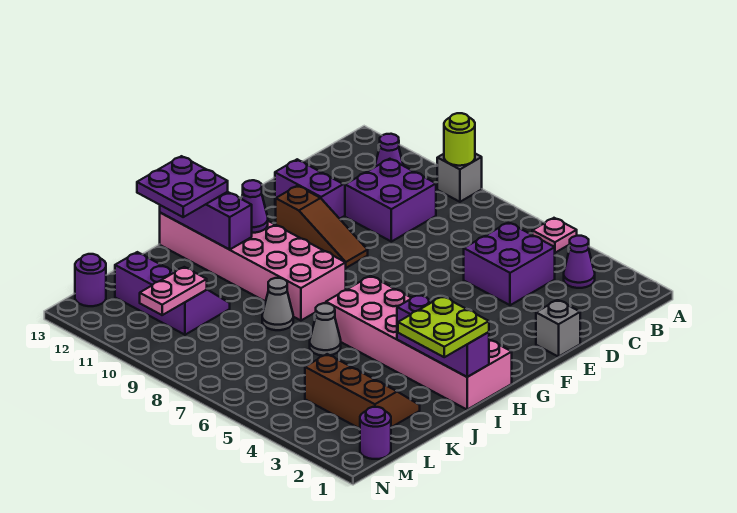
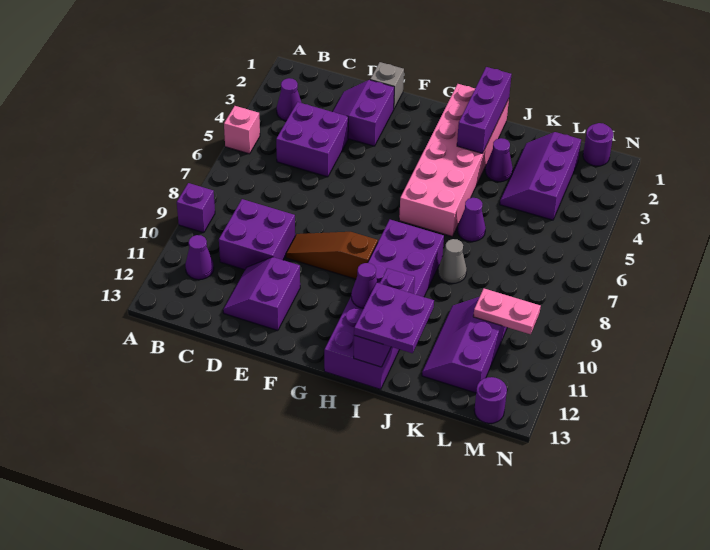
pink plate A5 level 1 -> pink brick A5 level 1
grey brick A9 level 1 -> purple brick A9 level 1
lime round brick A9 level 2 -> none
none -> purple slope D2:E3 level 1 top E
brown slope F9:F11 level 1 top 11 -> brown slope E9:G9 level 1 top G
pink brick H8:I13 level 1 -> purple brick H8:I13 level 1
lime plate I1:J2 level 3 -> none
none -> purple cone J3 level 1
grey cone J6 level 1 -> purple cone J6 level 1
brown slope K2:L4 level 1 top L -> purple slope K2:L4 level 1 top L

